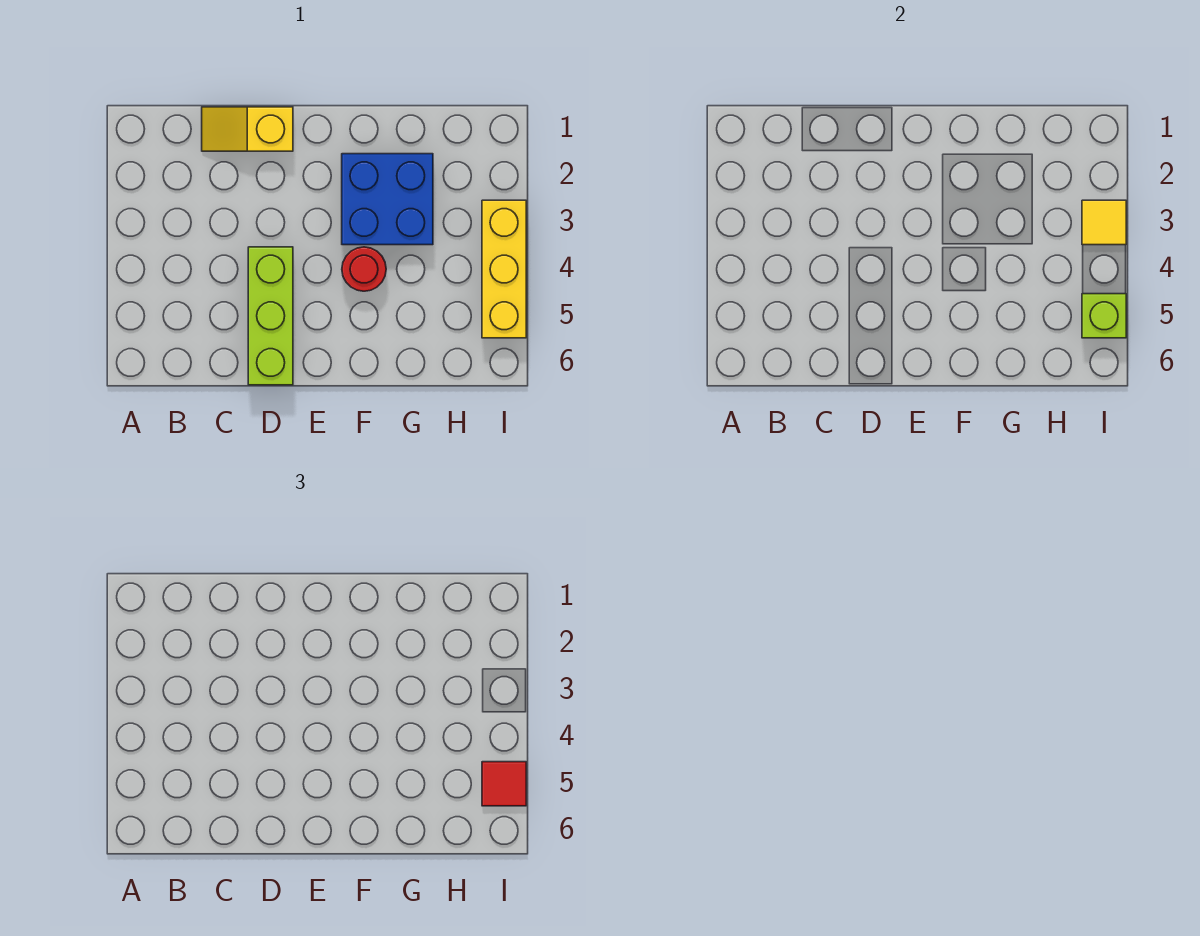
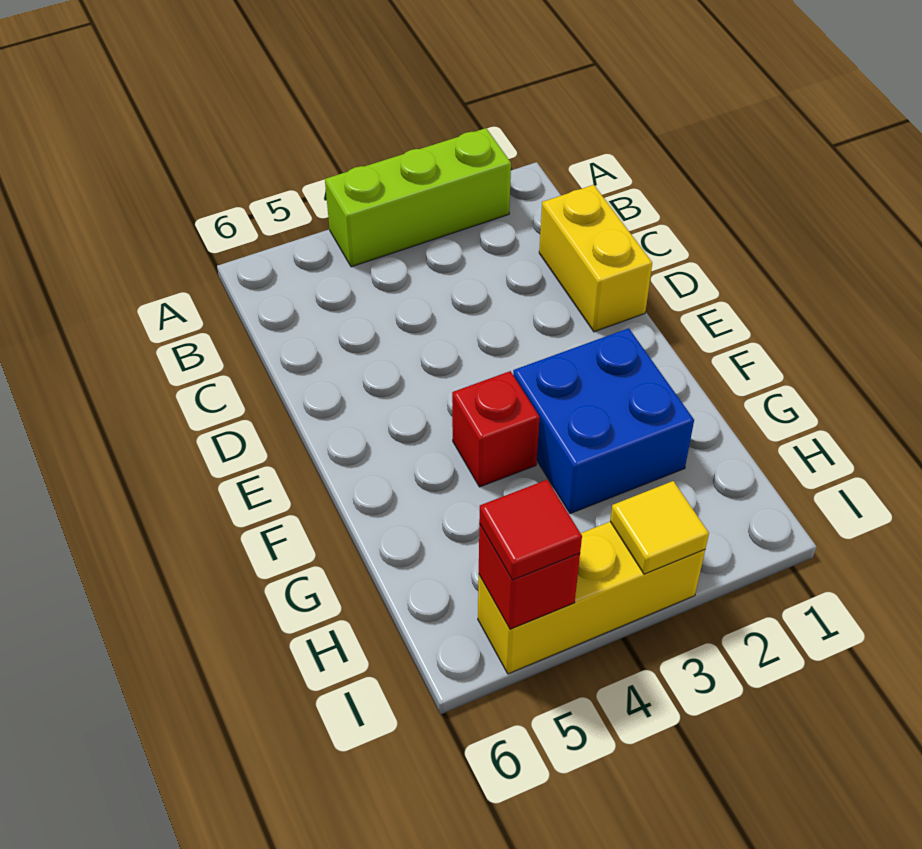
yellow slope C1:D1 level 1 top D -> yellow brick C1:D1 level 1
lime brick D4:D6 level 1 -> lime brick A2:A4 level 1
red round brick F4 level 1 -> red brick F4 level 1
lime brick I5 level 2 -> red brick I5 level 2

